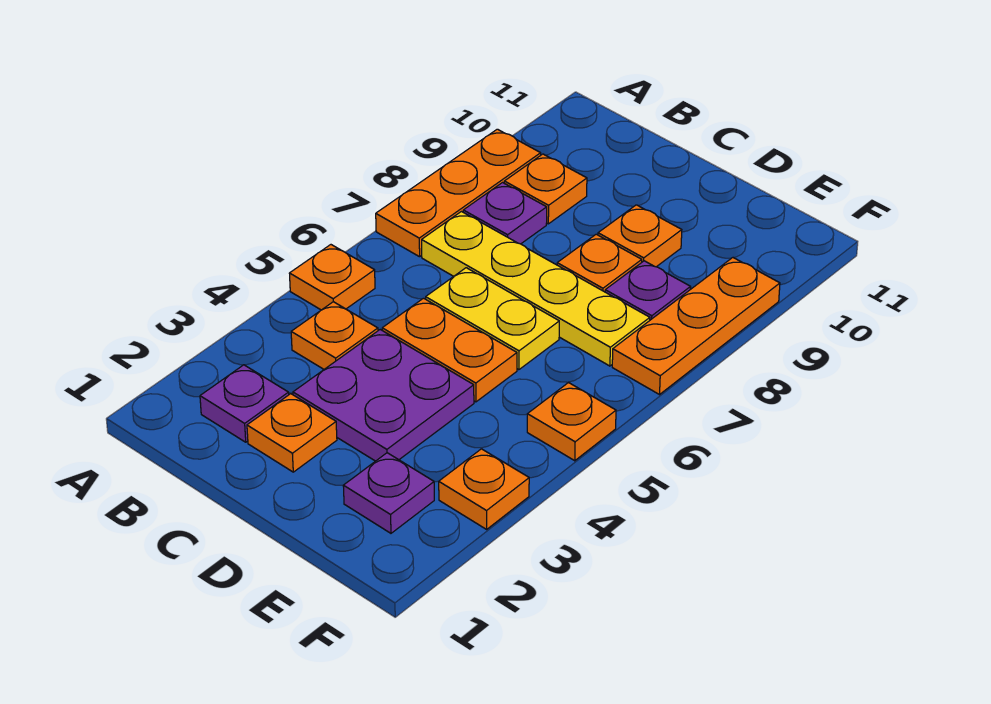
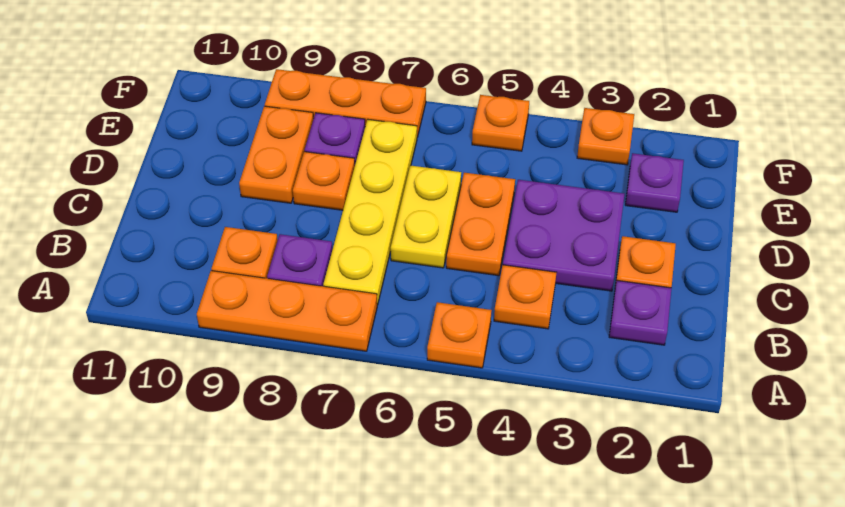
orange plate D9 level 1 -> orange plate D9:E9 level 1

